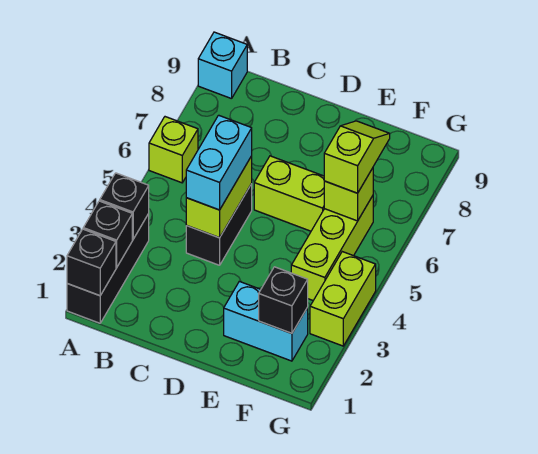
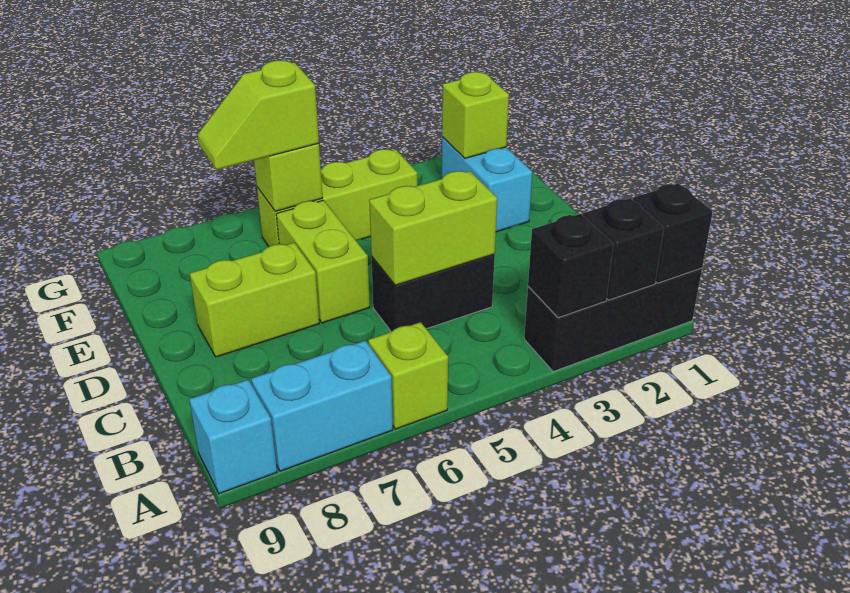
cyan brick C4:C5 level 3 -> cyan brick A7:A8 level 1
black brick F2 level 2 -> lime brick F2 level 2
lime brick G3:G4 level 1 -> lime brick D7:D8 level 1

